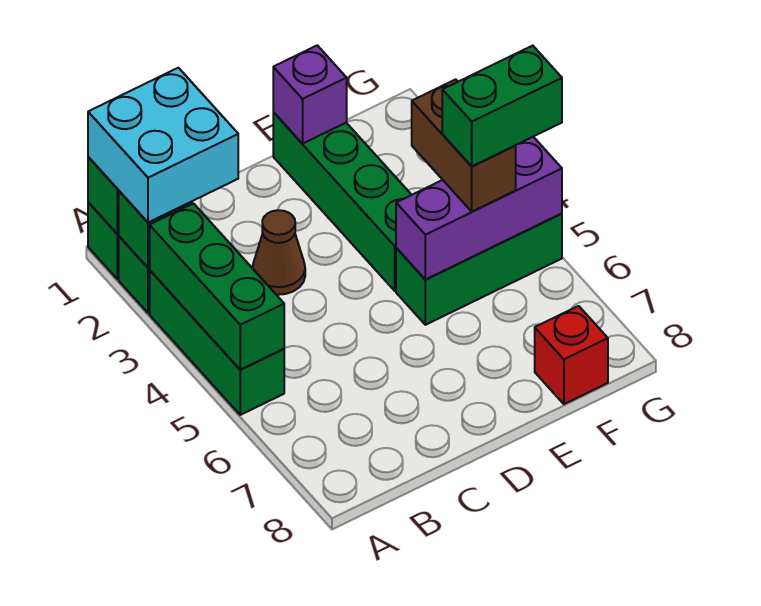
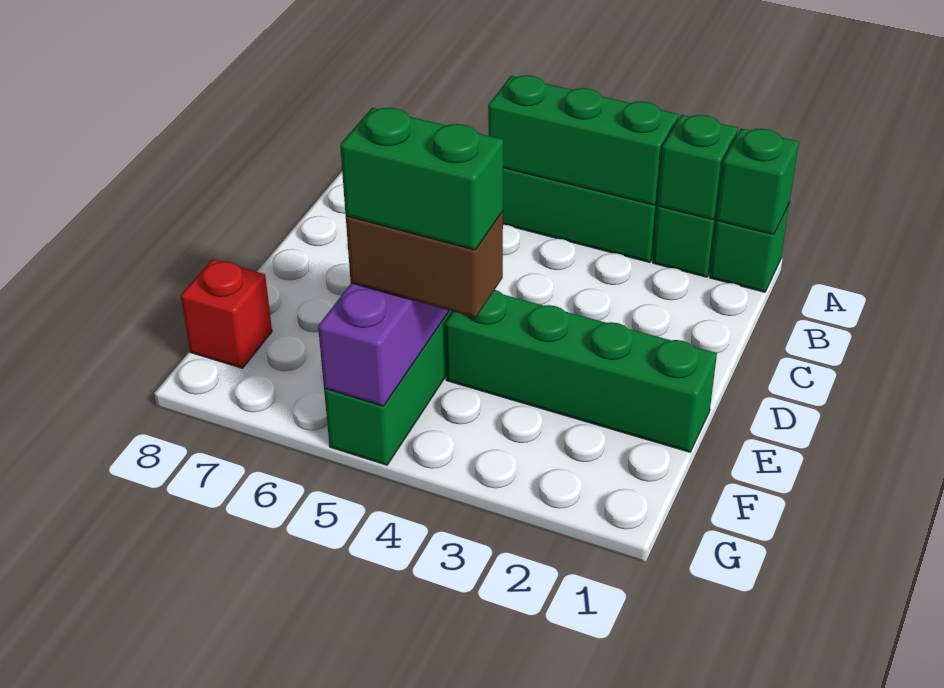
cyan brick A1:B2 level 3 -> none
brown cone C3 level 1 -> none
purple brick E1 level 2 -> none
green brick F5:G5 level 4 -> green brick F4:F5 level 4

